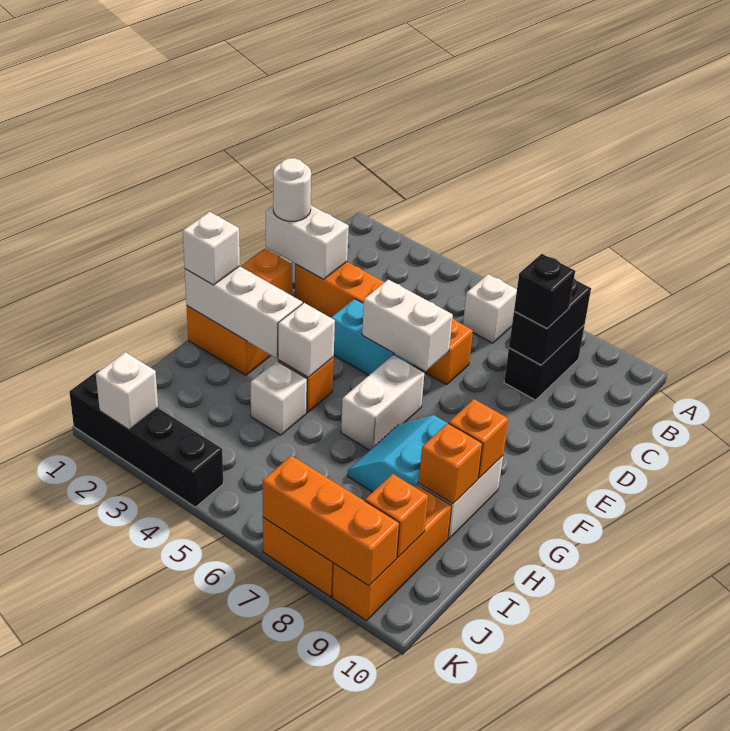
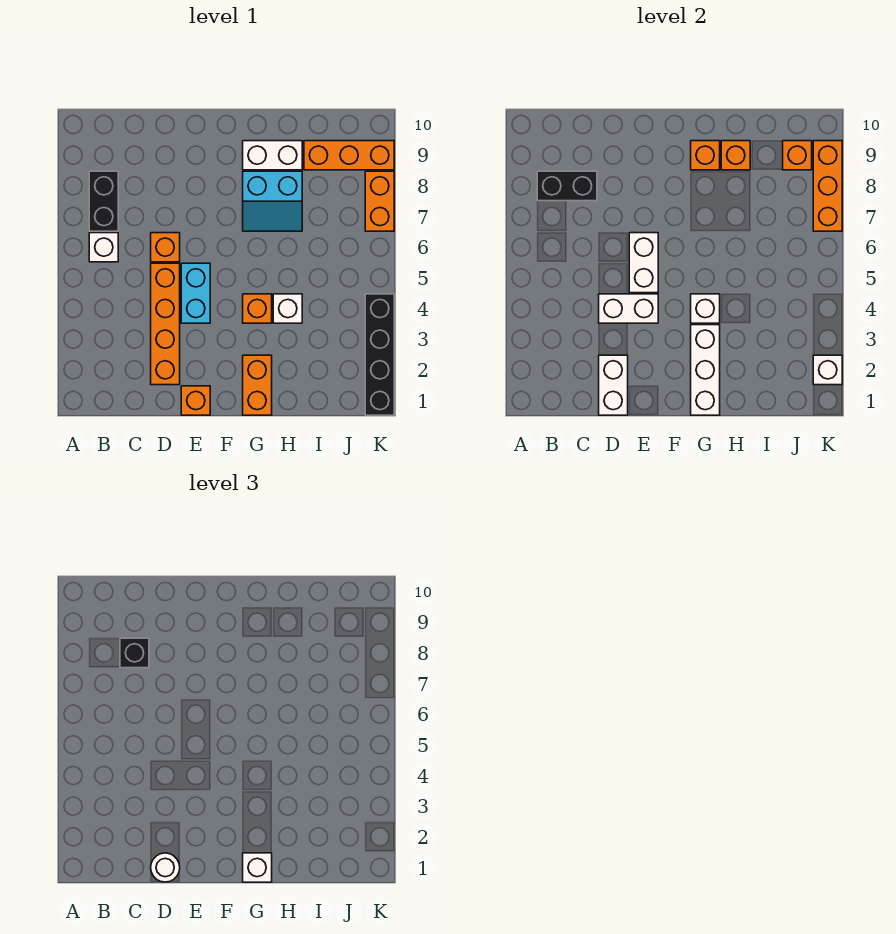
black brick B8:C8 level 1 -> black brick B7:B8 level 1
white brick F6:G6 level 1 -> white brick D4:E4 level 2

